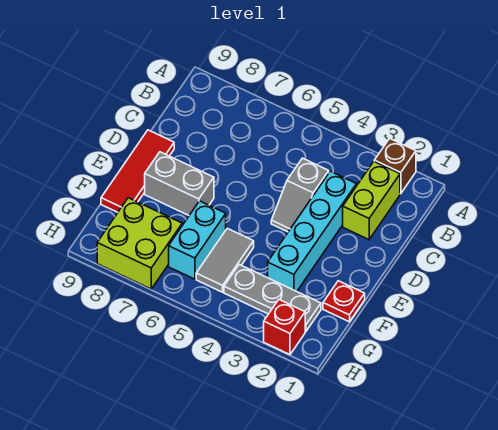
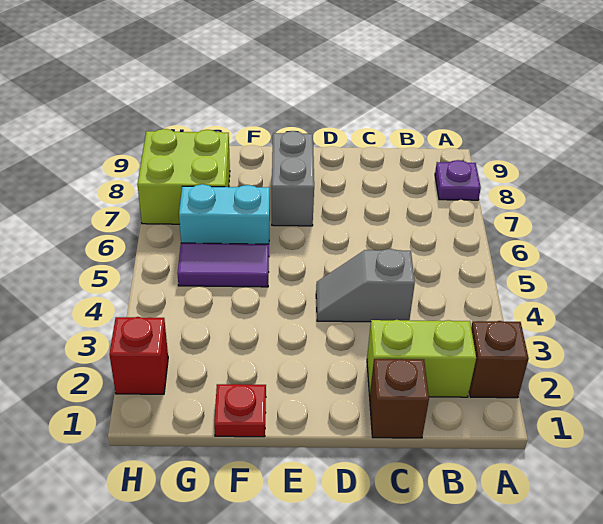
none -> purple plate A8 level 1
none -> brown brick C1 level 1
cyan brick C3:F3 level 1 -> none
red tile D9:F9 level 1 -> none
grey tile F5:G5 level 1 -> purple tile F5:G5 level 1
grey plate G2:G4 level 1 -> none

